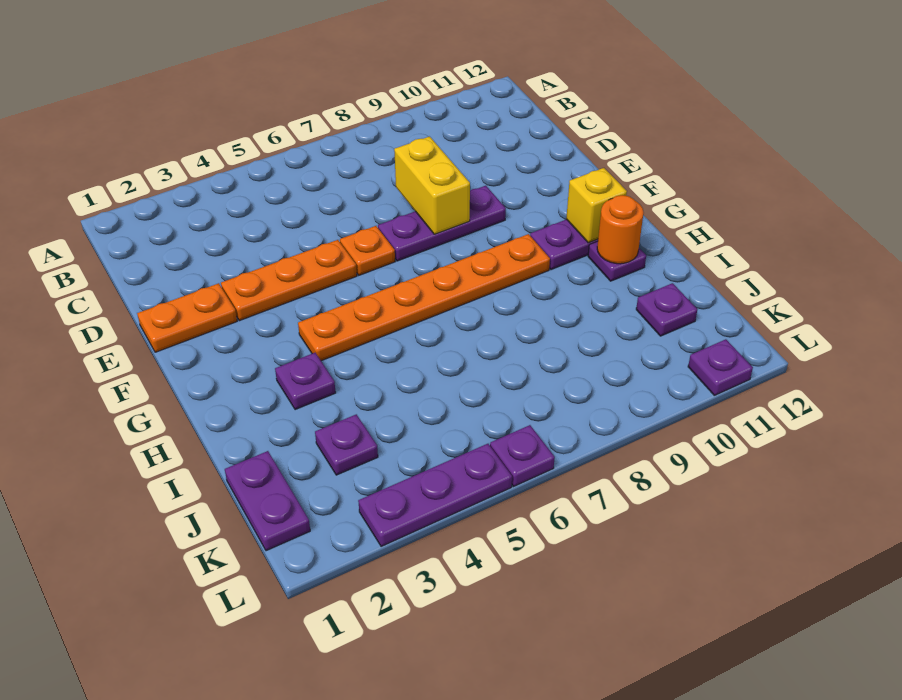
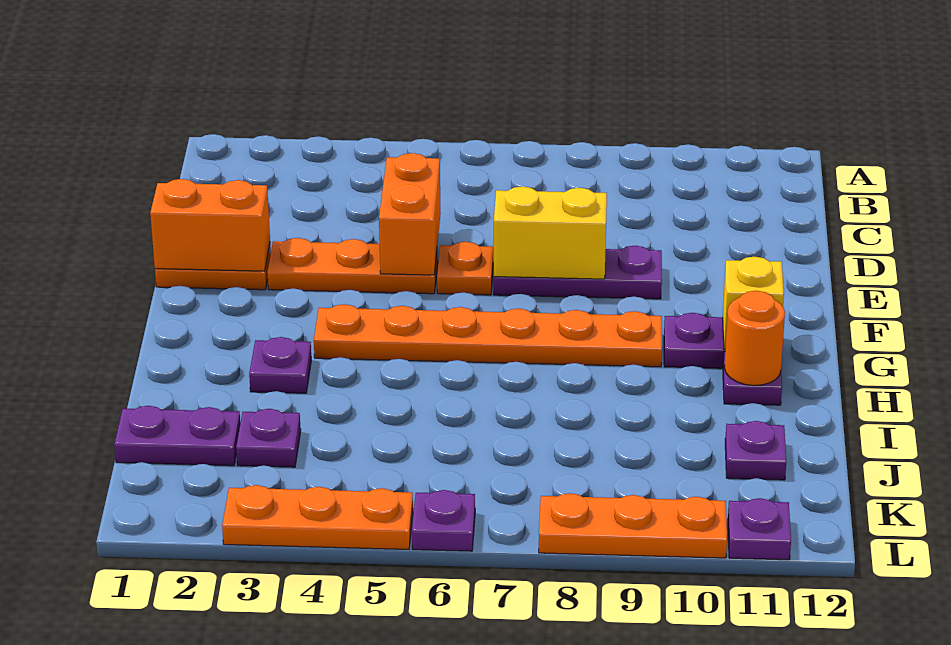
none -> orange brick D5:E5 level 2
yellow brick D8:E8 level 2 -> yellow brick E7:E8 level 2
none -> orange brick E1:E2 level 2
purple plate J1:K1 level 1 -> purple plate J1:J2 level 1
purple plate L3:L5 level 1 -> orange plate L3:L5 level 1
none -> orange plate L8:L10 level 1

